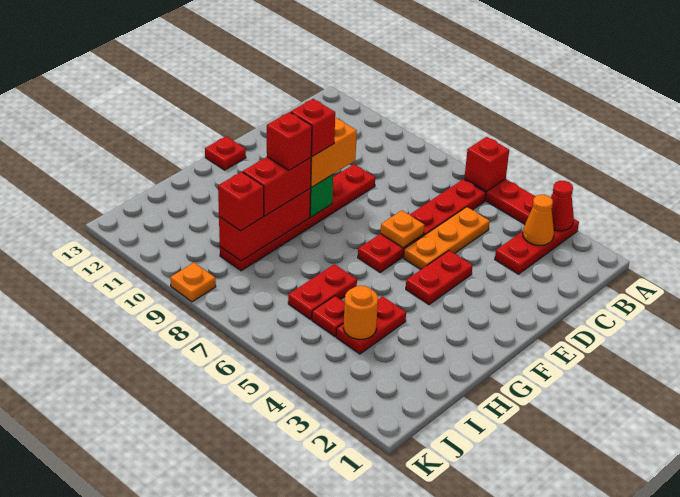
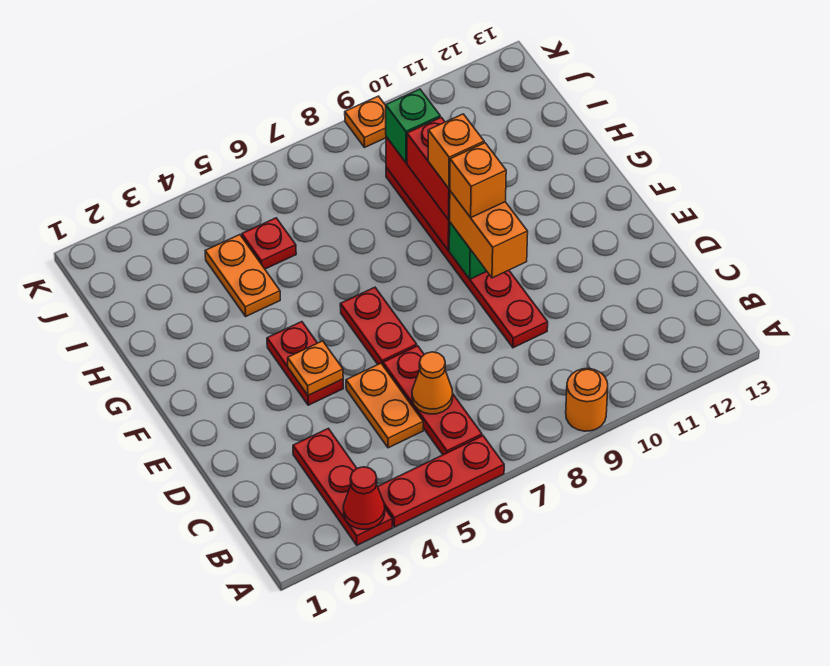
red brick A6 level 2 -> none
orange cone B3 level 2 -> orange cone C6 level 2
orange plate C5:E5 level 1 -> orange plate C5:D5 level 1
orange plate E6 level 2 -> orange plate E4 level 2
red brick F9 level 4 -> orange brick F9 level 4
red plate F13 level 1 -> none
red brick G9 level 4 -> orange brick G9 level 4
red plate H4:I4 level 1 -> orange plate H4:I4 level 1
red plate H6:I6 level 1 -> none
orange round brick I4 level 2 -> orange round brick A9 level 1
red brick I9 level 3 -> green brick I9 level 3

